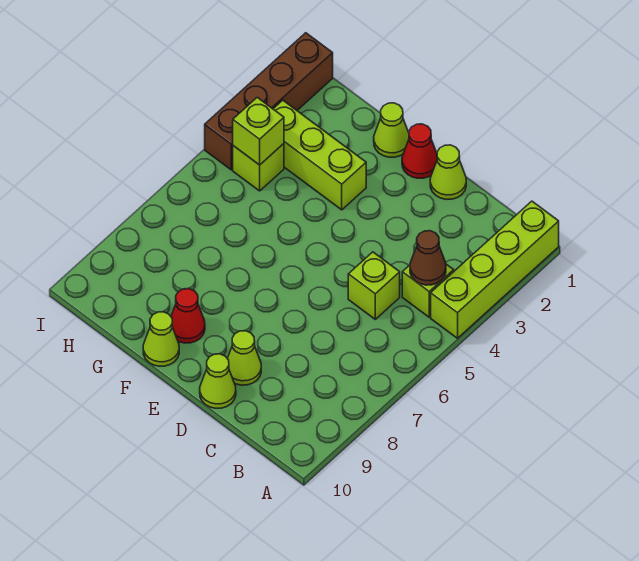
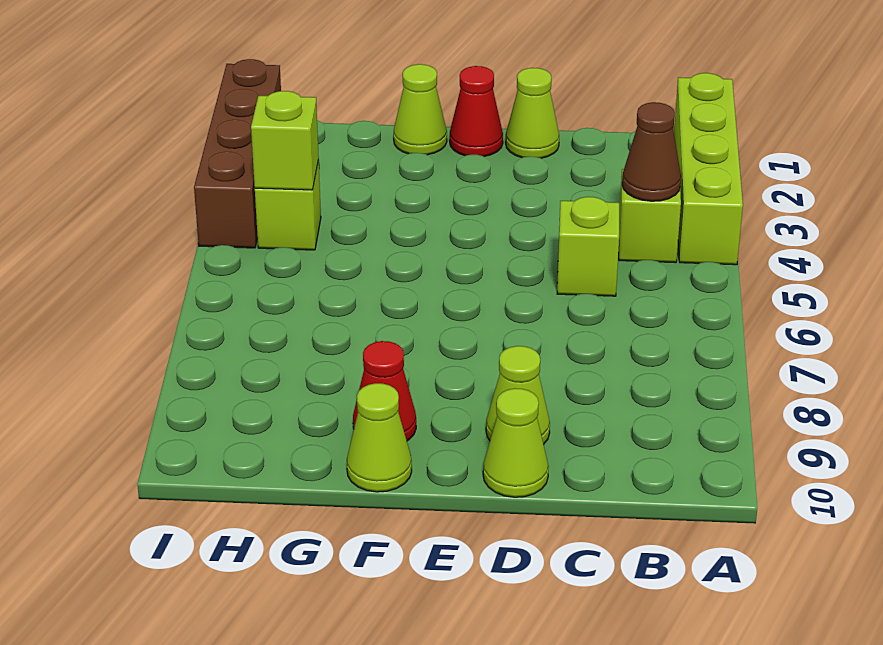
lime brick F3:H3 level 1 -> none

